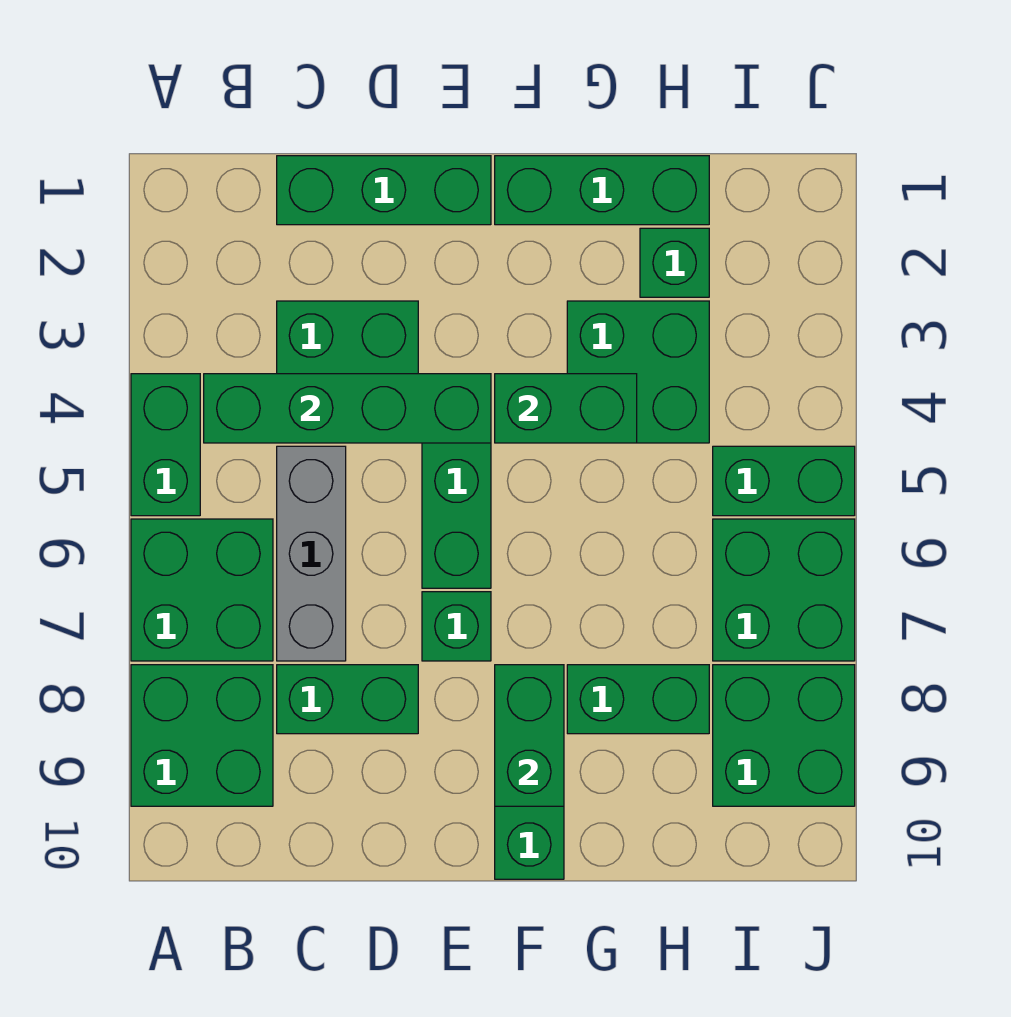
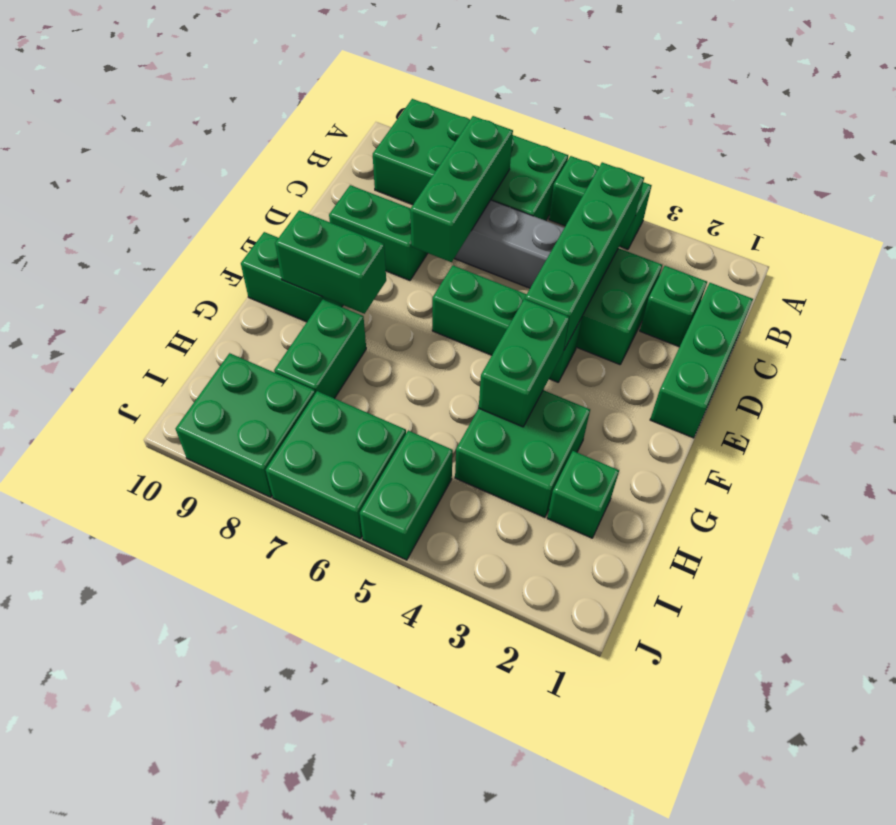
green brick C8:D8 level 1 -> green brick D8:D9 level 1
green brick E7 level 1 -> green brick C2 level 1
green brick F1:H1 level 1 -> green brick B7:D7 level 2

